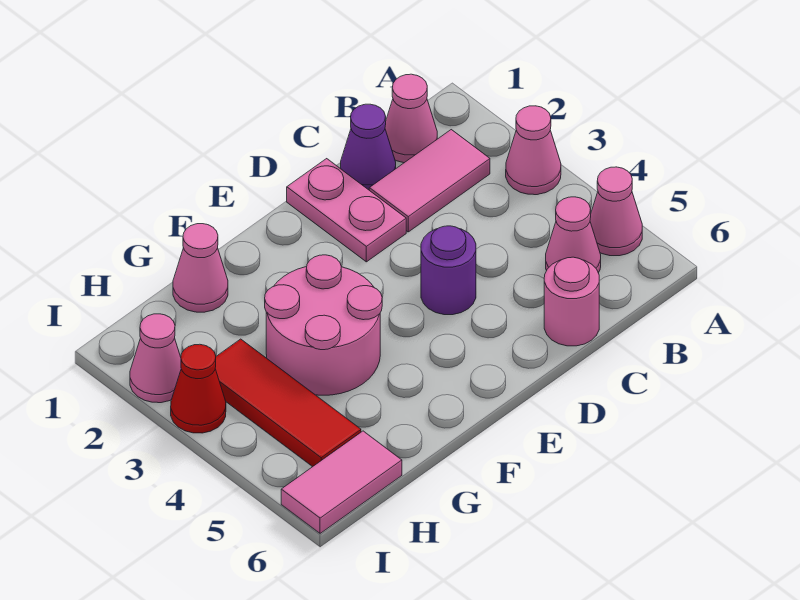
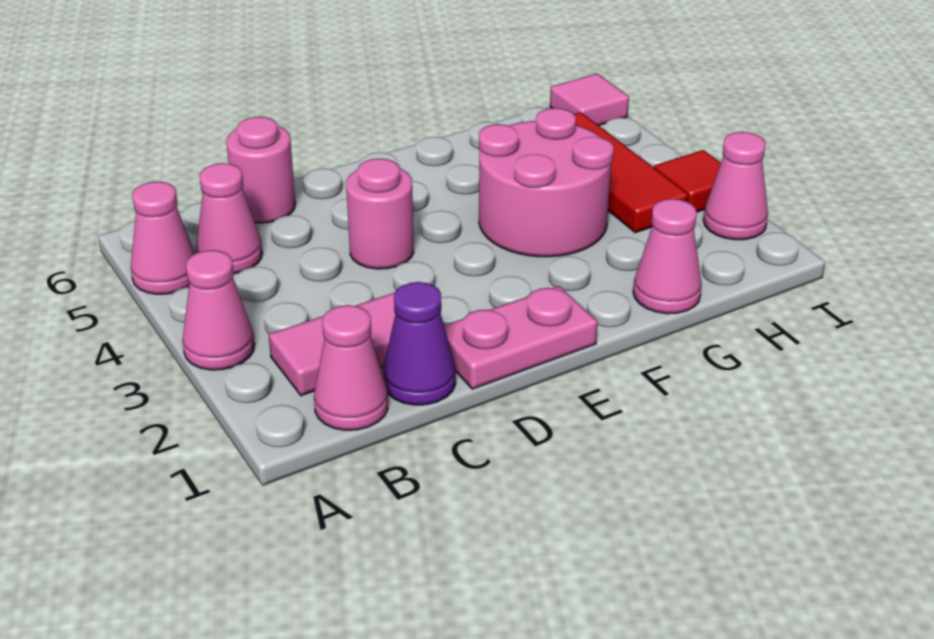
pink plate D1:D2 level 1 -> pink plate D1:E1 level 1
purple round brick D4 level 1 -> pink round brick D4 level 1
pink tile H6:I6 level 1 -> pink tile I6 level 1
red cone I3 level 1 -> red tile I3 level 1

